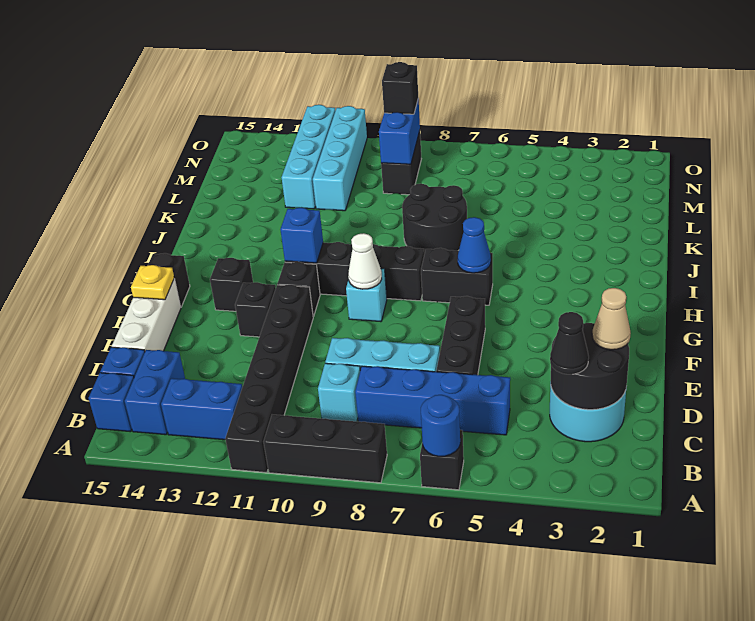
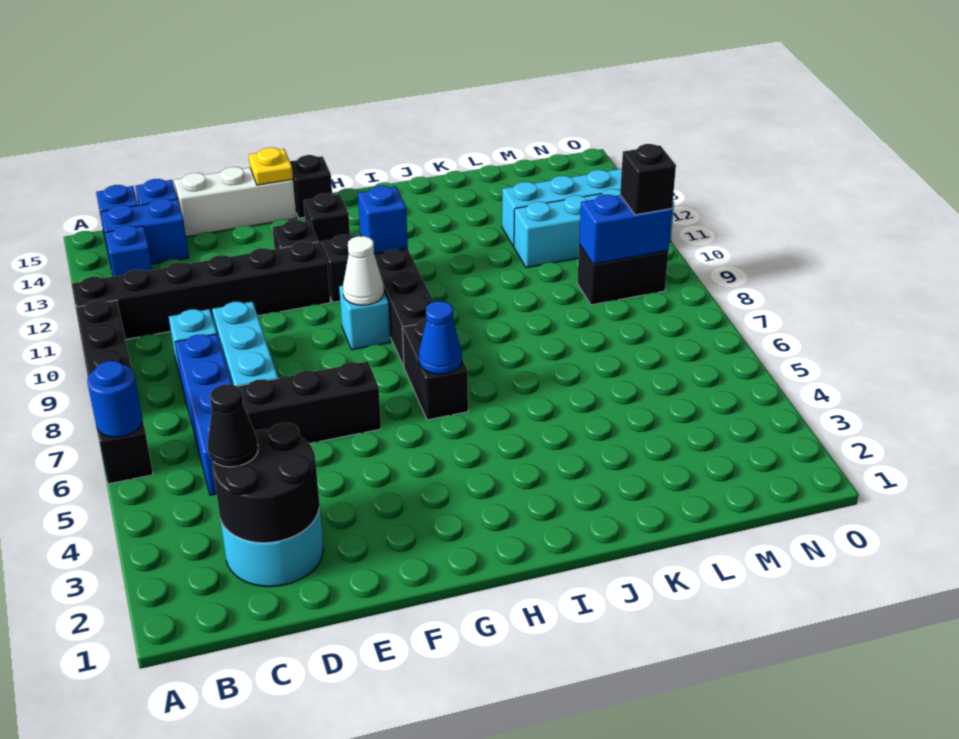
blue brick B12:B13 level 1 -> blue brick B13 level 1
tan cone D2 level 3 -> none
black round brick J7:K8 level 1 -> none

